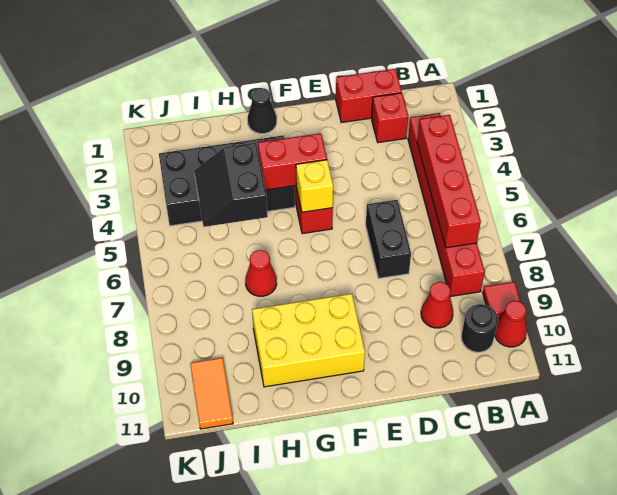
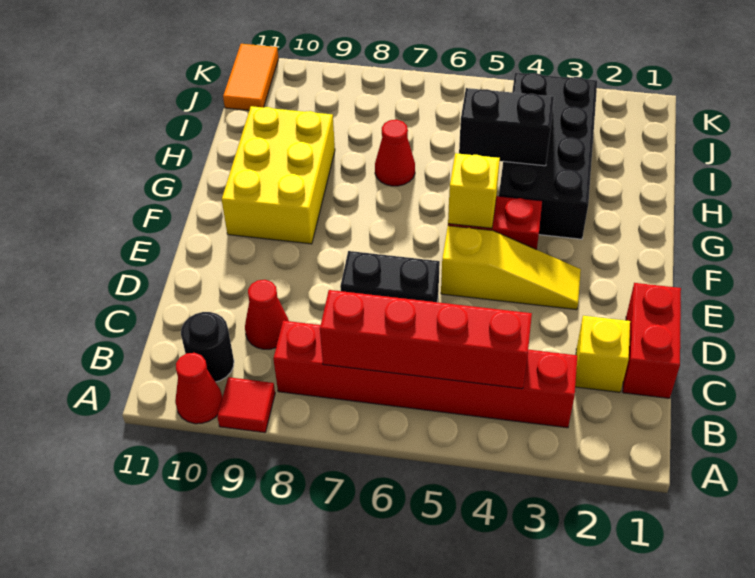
red brick C2 level 1 -> yellow brick C2 level 1
none -> yellow slope E3:E5 level 1 top 5
red brick F4:G4 level 2 -> none
black cone G1 level 1 -> none
orange tile J10:J11 level 1 -> orange tile J11:K11 level 1

